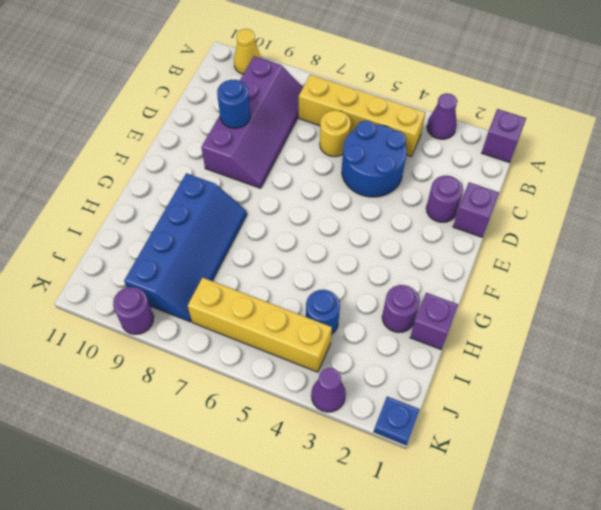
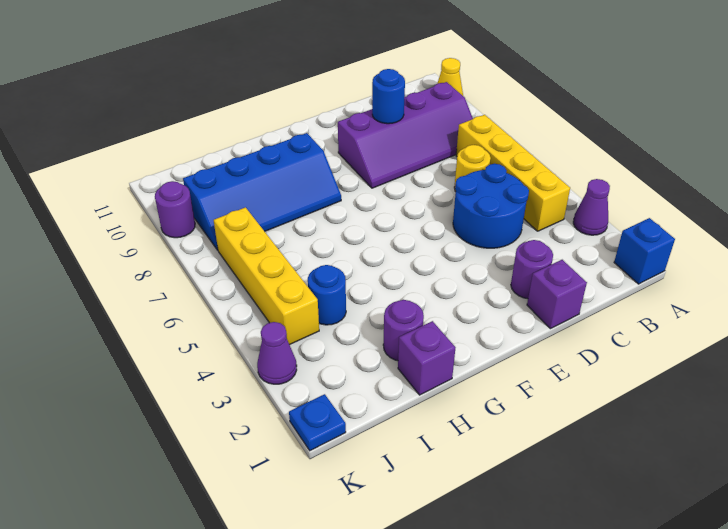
purple brick A1 level 1 -> blue brick A1 level 1

